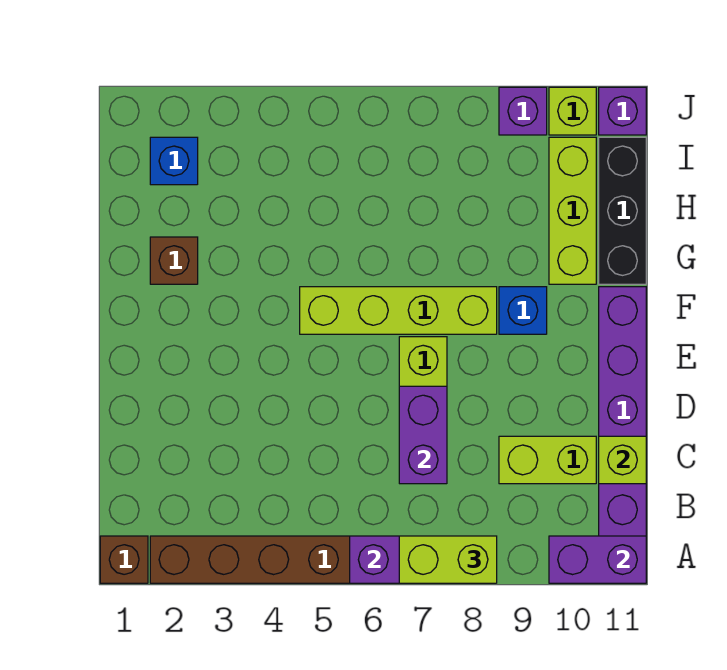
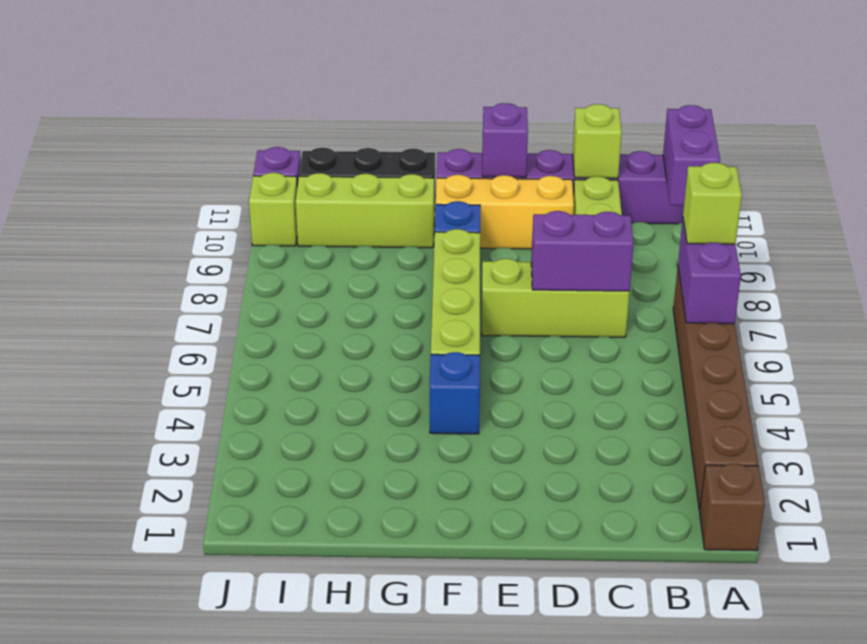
lime brick A7:A8 level 3 -> lime brick A7 level 3
none -> yellow brick D10:F10 level 1
brown brick G2 level 1 -> none
blue brick I2 level 1 -> blue brick F4 level 1
purple brick J9 level 1 -> purple brick E11 level 2

